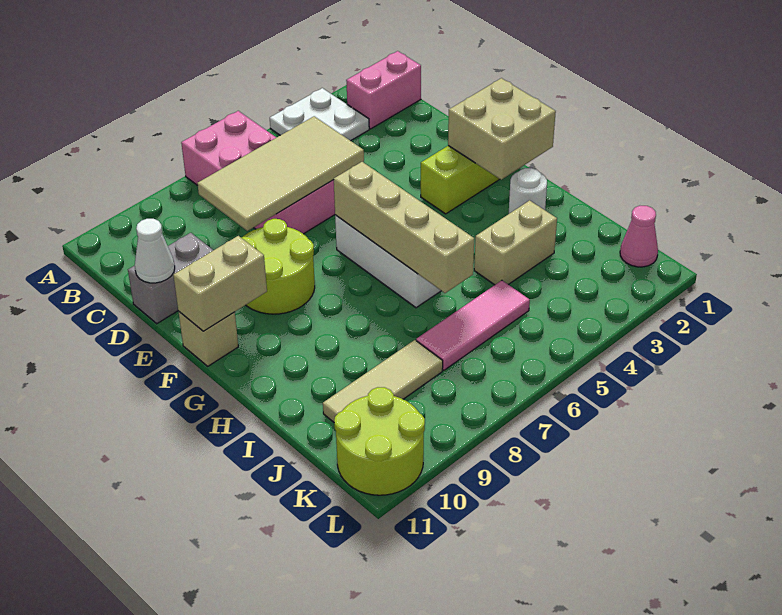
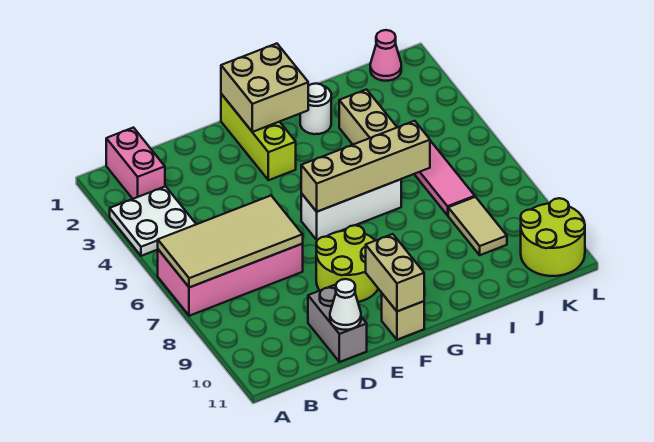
tan tile C5:D8 level 2 -> tan tile A6:D7 level 2
tan tile J8:J10 level 1 -> tan tile J8:J9 level 1

